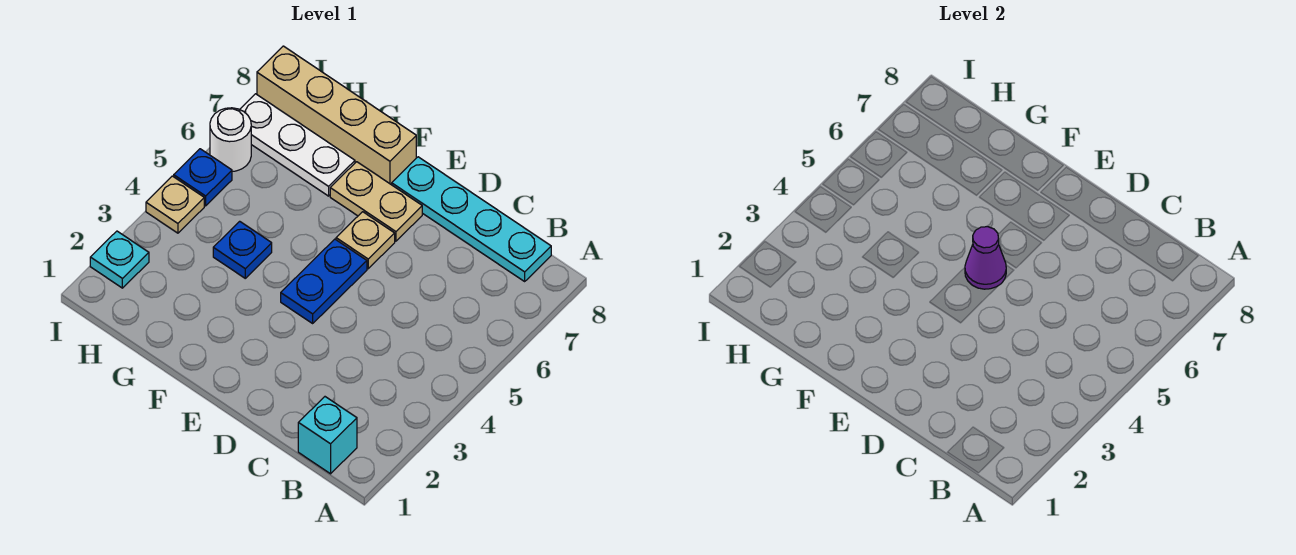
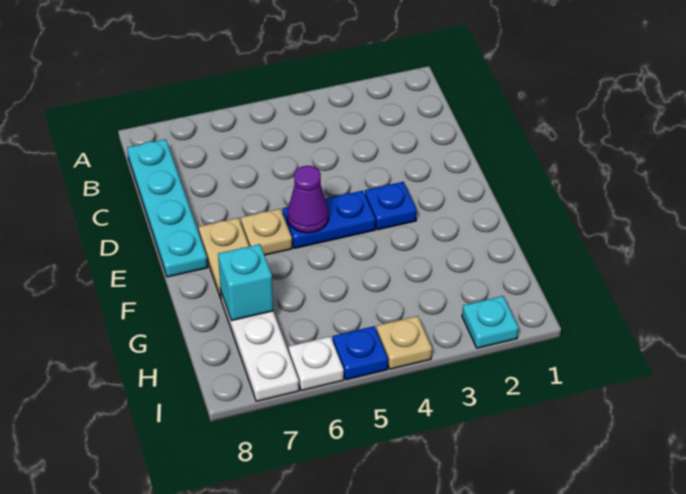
cyan brick B1 level 1 -> cyan brick G7 level 2
tan brick F8:I8 level 1 -> none
blue plate G4 level 1 -> blue plate E3 level 1
white round brick I6 level 1 -> white plate I6 level 1

